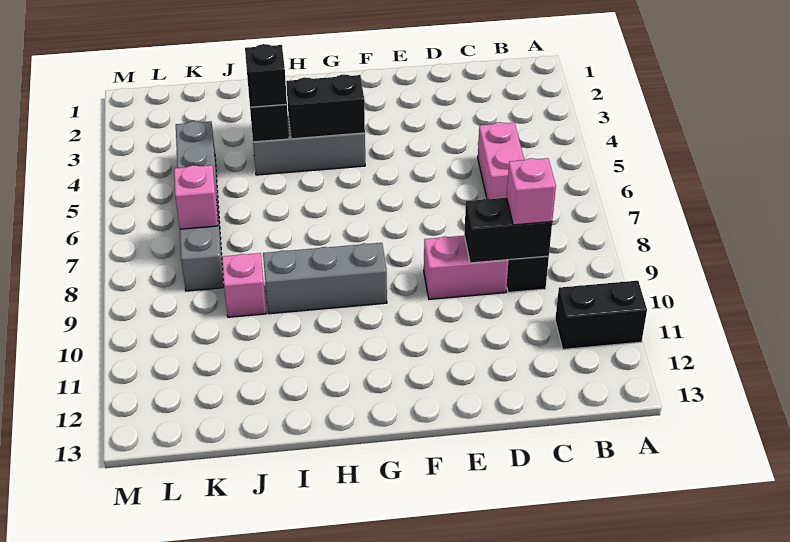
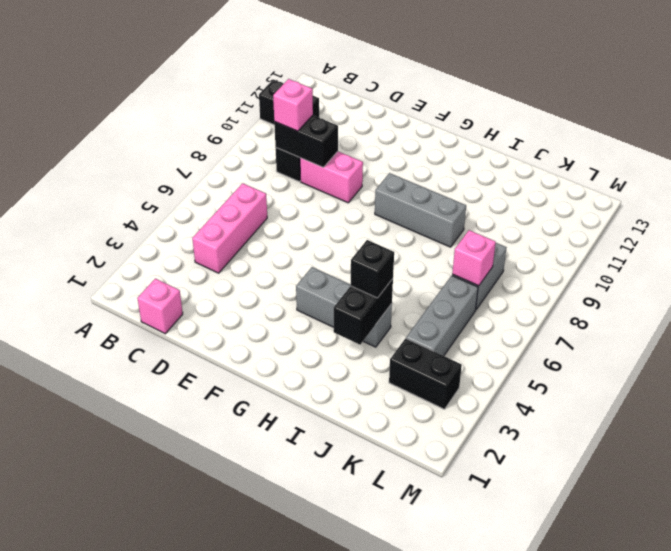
pink brick C5:C6 level 1 -> pink brick C4:C6 level 1
black brick G4:H4 level 2 -> black brick K3:L3 level 1
pink brick J9 level 1 -> pink brick C1 level 1

